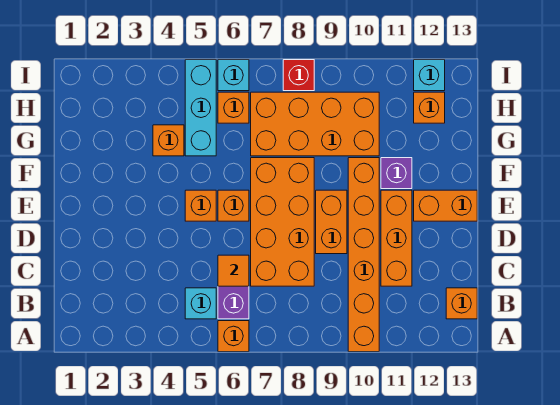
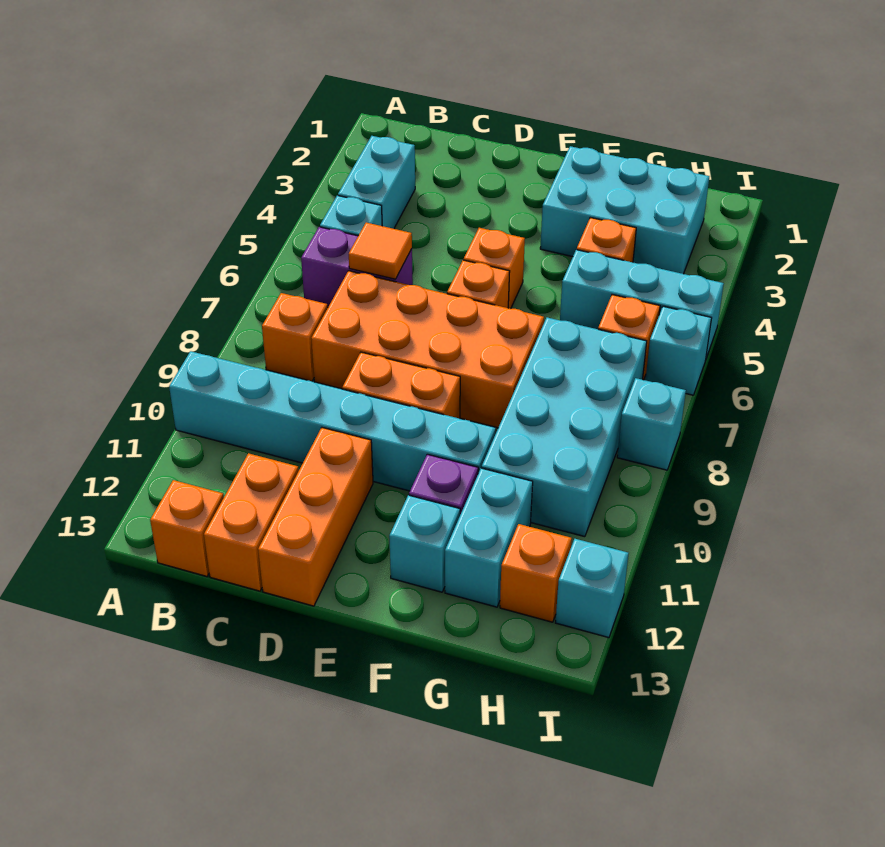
orange brick A6 level 1 -> orange brick B8 level 1
orange brick A10:F10 level 1 -> cyan brick A10:F10 level 1
none -> cyan brick B3:B4 level 1
orange brick C11:E11 level 1 -> orange brick D11:D13 level 1
orange brick E12:E13 level 1 -> orange brick C12:C13 level 1
none -> cyan brick F2:H3 level 1
none -> cyan brick F12 level 1
orange brick G7:H10 level 1 -> cyan brick G7:H10 level 1
none -> cyan brick G11:G12 level 1
red brick I8 level 1 -> cyan brick I8 level 1

